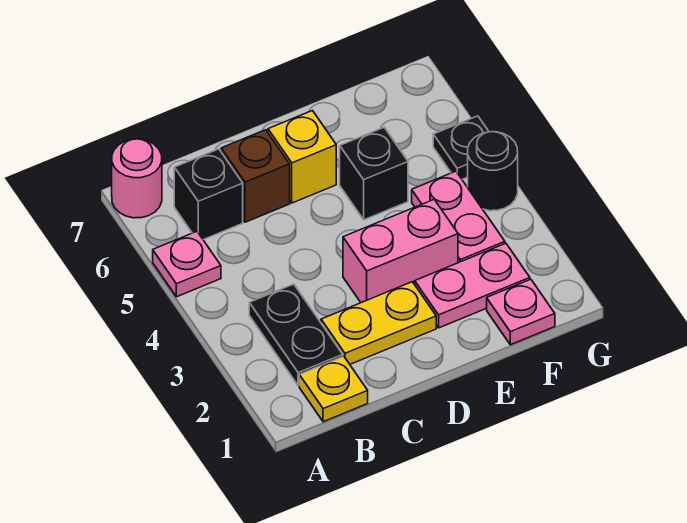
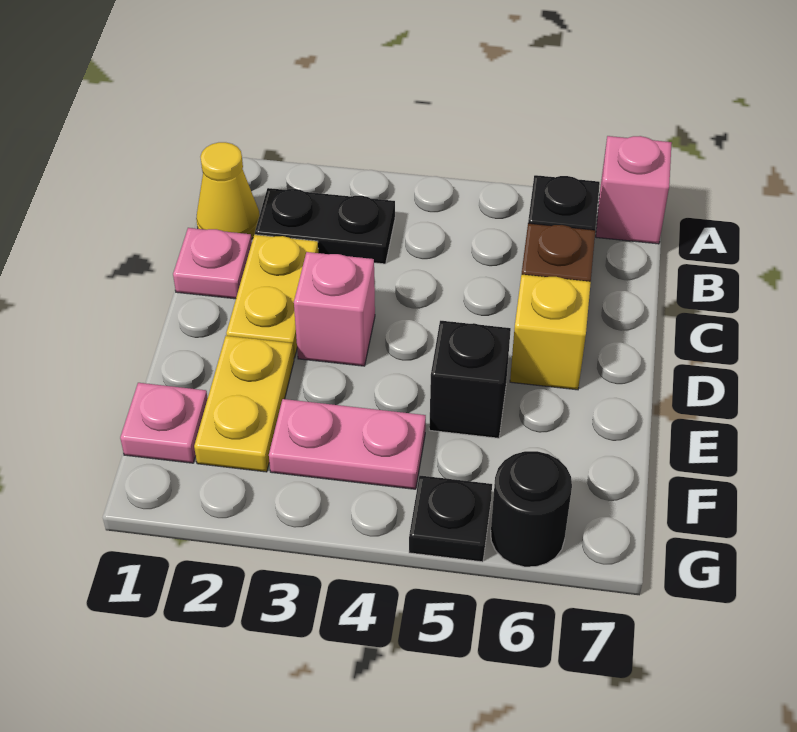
pink plate A5 level 1 -> pink plate C1 level 1
pink round brick A7 level 1 -> pink brick A7 level 1
yellow plate B1 level 1 -> yellow cone B1 level 1
pink brick D3:E3 level 1 -> pink brick D3 level 1
pink plate E2:F2 level 1 -> yellow plate E2:F2 level 1
black round brick G4 level 1 -> black round brick G6 level 1

